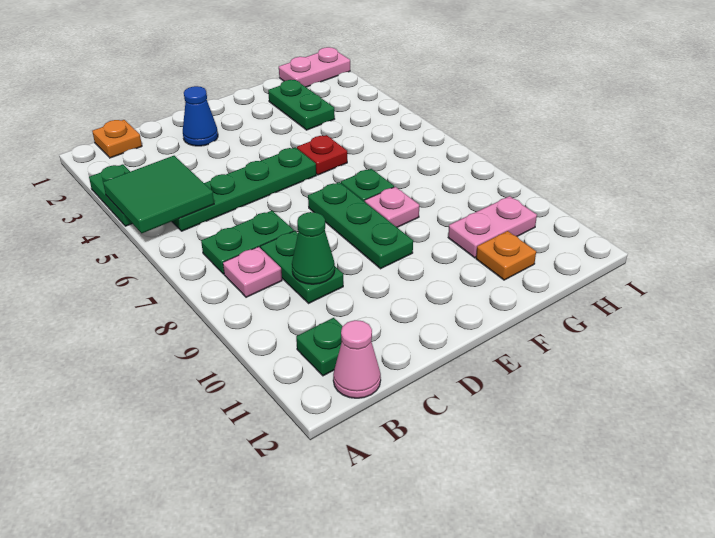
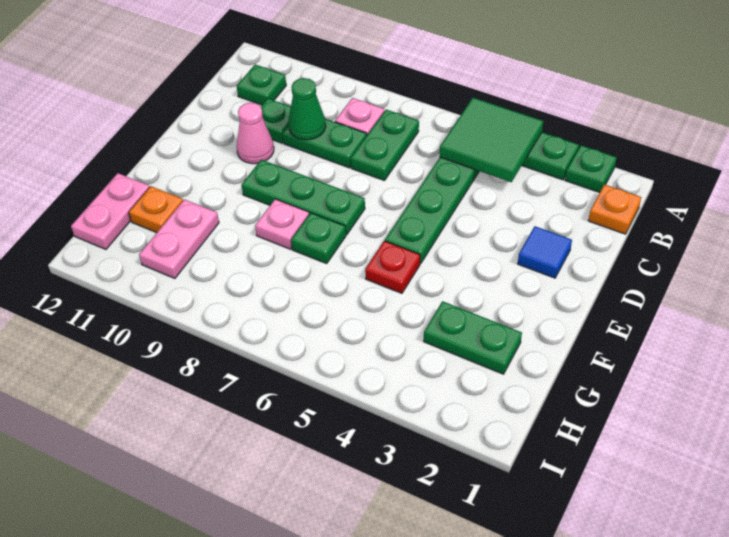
none -> green plate A2 level 1
pink cone B12 level 1 -> pink cone D10 level 1
none -> green plate C10 level 1
blue cone D2 level 1 -> blue tile D2 level 1
pink plate H1:I1 level 1 -> pink plate G12:H12 level 1

